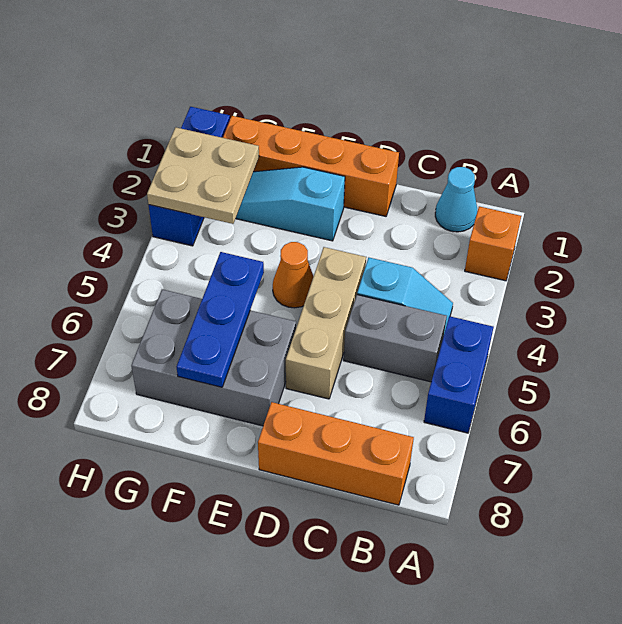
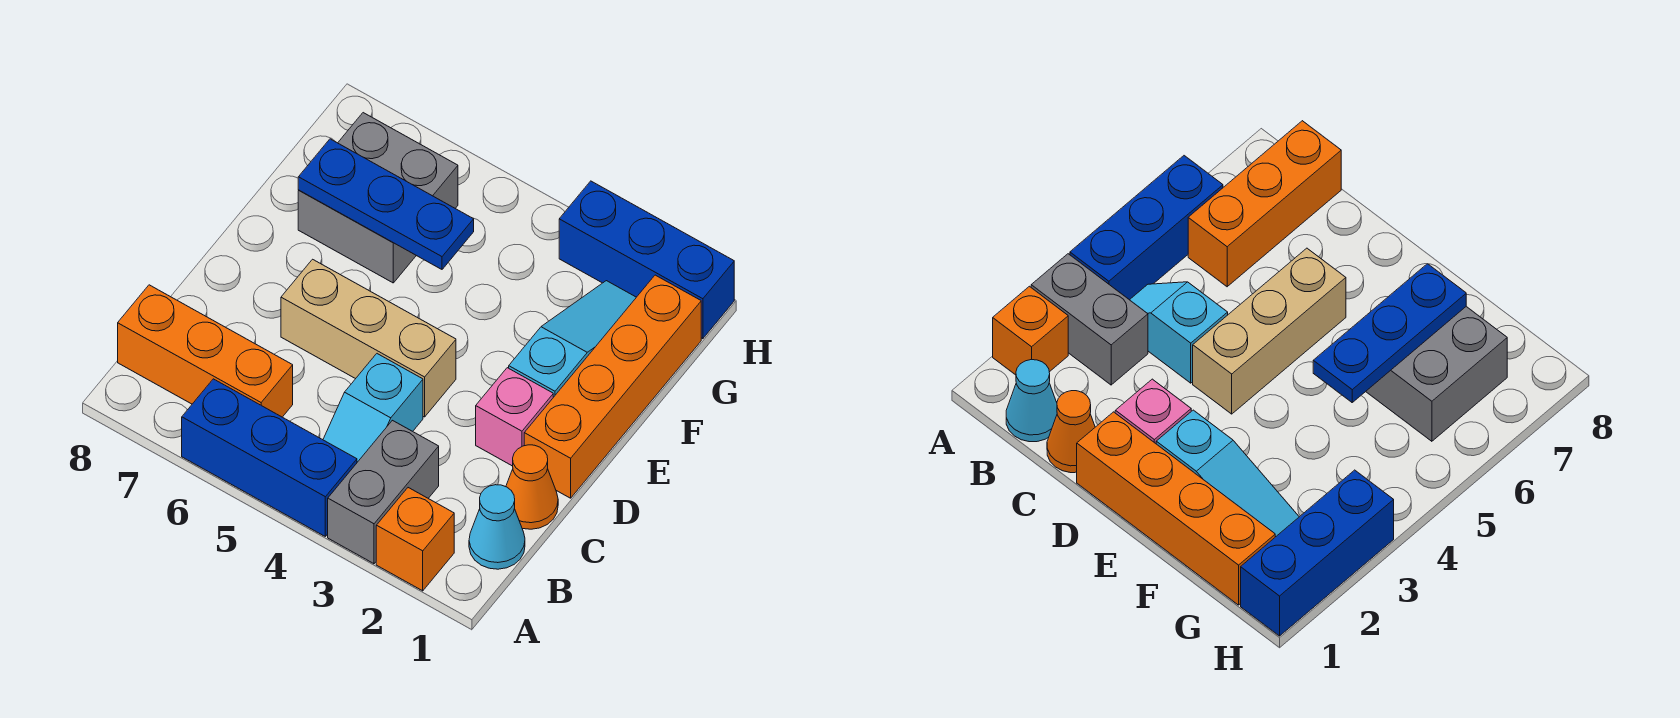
blue brick A5:A6 level 1 -> blue brick A4:A6 level 1
grey brick B5:C5 level 1 -> grey brick A3:B3 level 1
orange brick B8:D8 level 1 -> orange brick B6:B8 level 1
none -> pink brick D2 level 1
orange cone E4 level 1 -> orange cone C1 level 1
grey brick E6:G7 level 1 -> grey brick F6:G7 level 1
tan plate G2:H3 level 2 -> none

